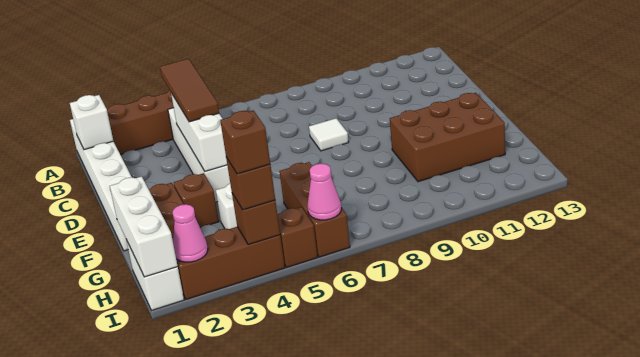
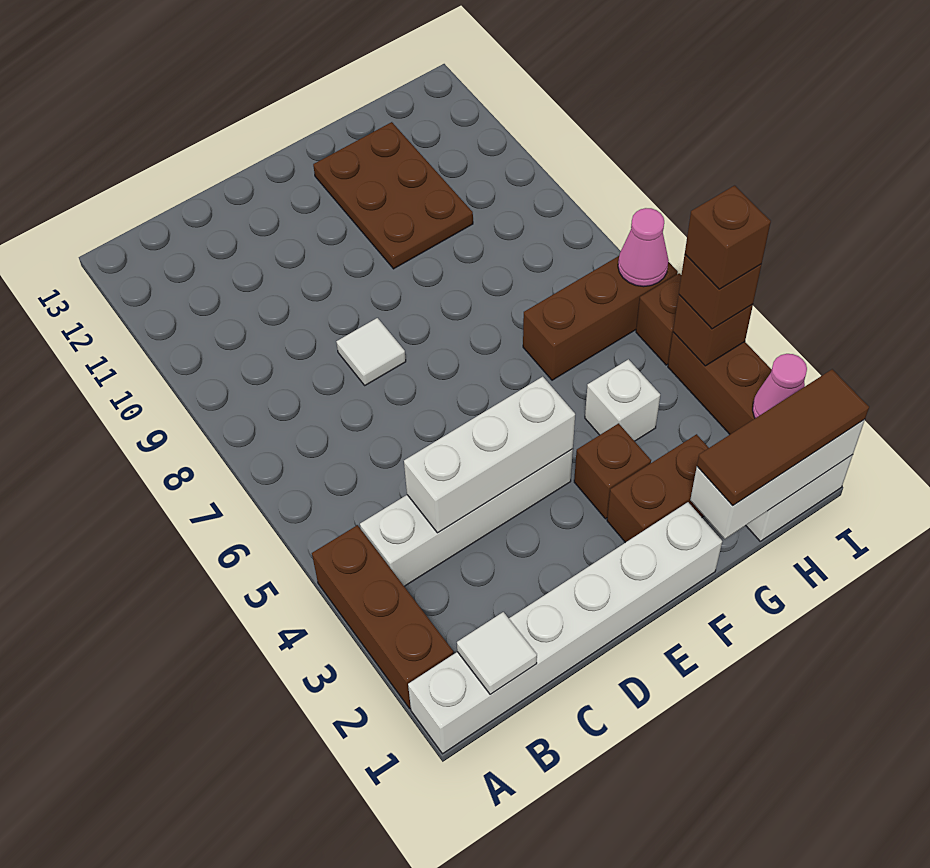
white brick B1 level 2 -> white tile B1 level 2
brown tile B4:D4 level 3 -> brown tile G1:I1 level 3
brown brick F10:G12 level 1 -> brown plate F10:G12 level 1

